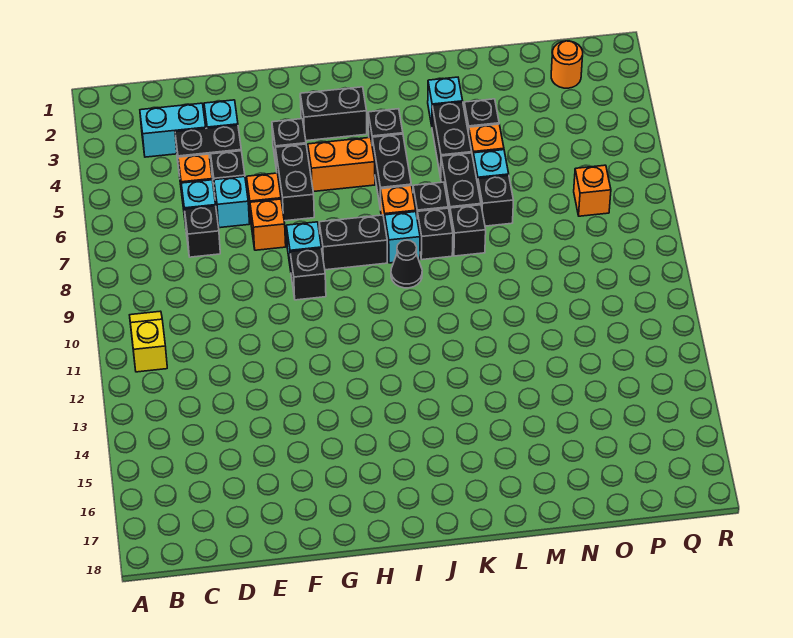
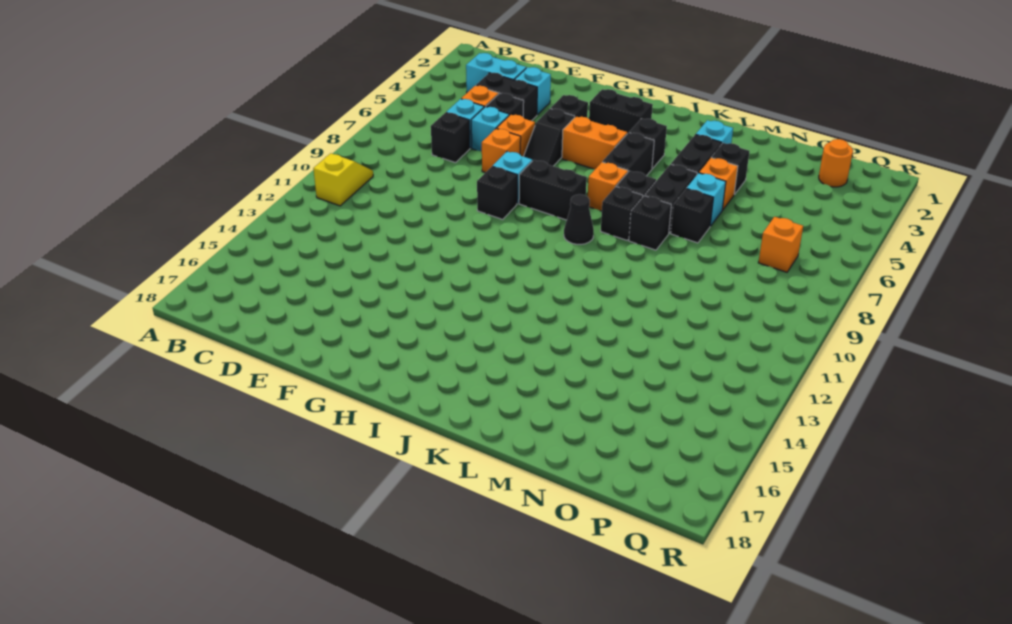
black brick G5:G6 level 1 -> black slope G5:G6 level 1 top 5
cyan brick J8 level 1 -> none

